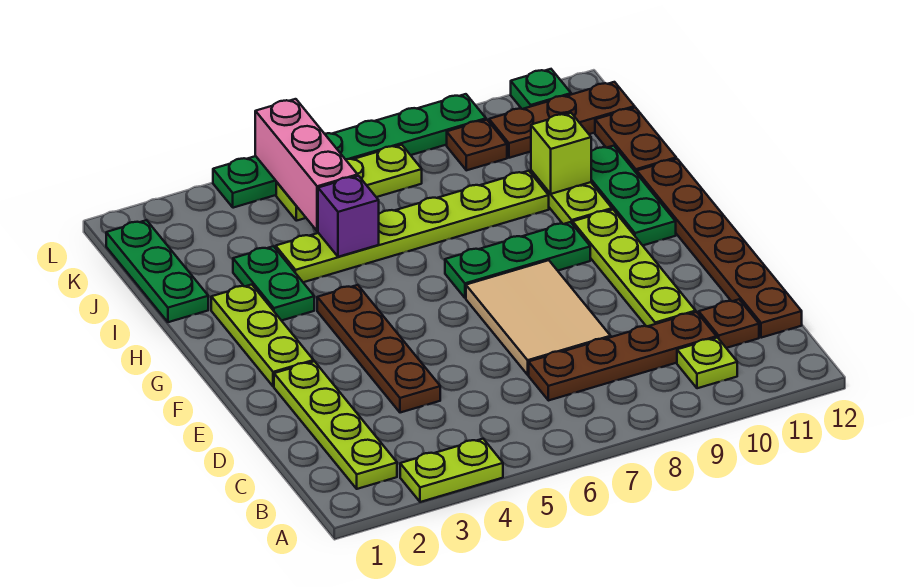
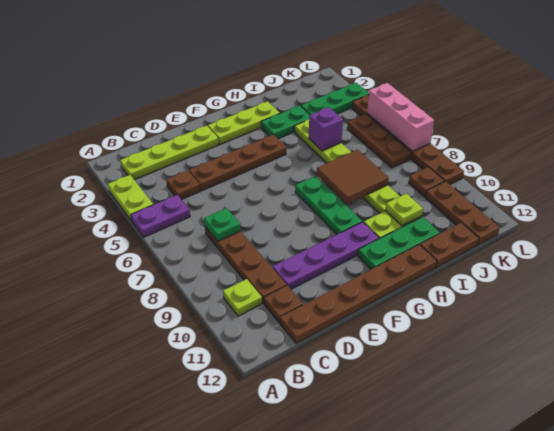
none -> purple plate A5:B5 level 1
none -> brown plate C4 level 1
tan tile D7:F8 level 1 -> none
lime plate D10:G10 level 1 -> purple plate D10:G10 level 1
none -> brown tile H7:I8 level 2
green plate I1:K1 level 1 -> green plate J3:L3 level 1
lime brick I10 level 2 -> lime plate I10 level 2
pink brick J5:L5 level 2 -> pink brick L5:L7 level 2
lime plate K5:K7 level 1 -> brown plate K5:K7 level 1
green plate L4:L9 level 1 -> brown plate L4:L9 level 1
green plate L11 level 1 -> green plate C7 level 2

